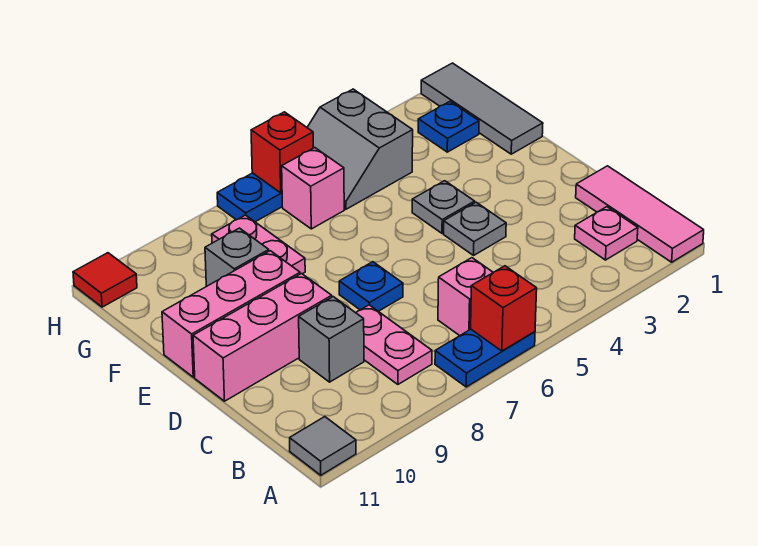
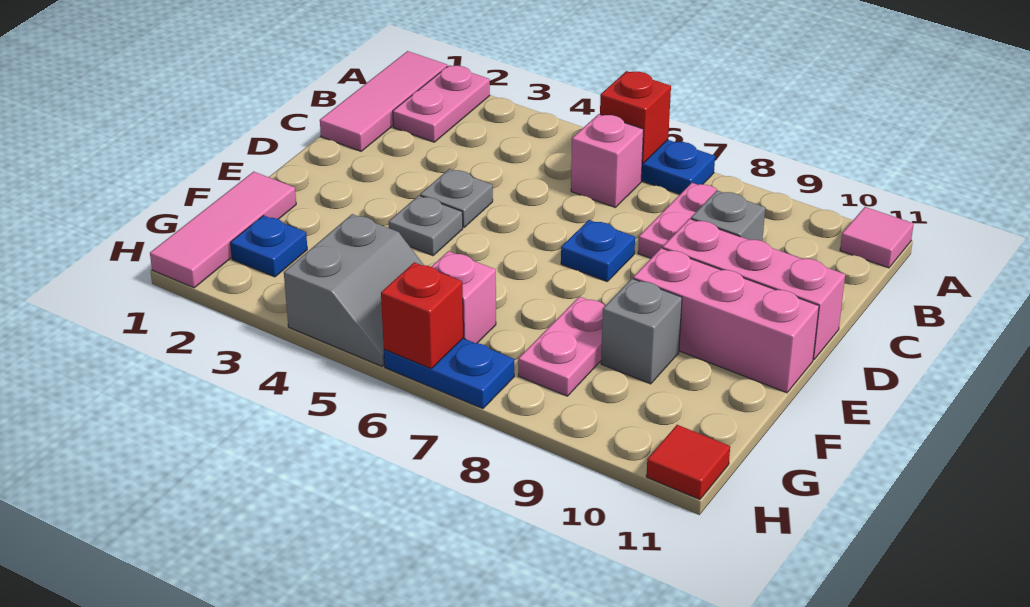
grey tile A11 level 1 -> pink tile A11 level 1
pink plate B2 level 1 -> pink plate A2:B2 level 1
grey tile F1:H1 level 1 -> pink tile F1:H1 level 1

